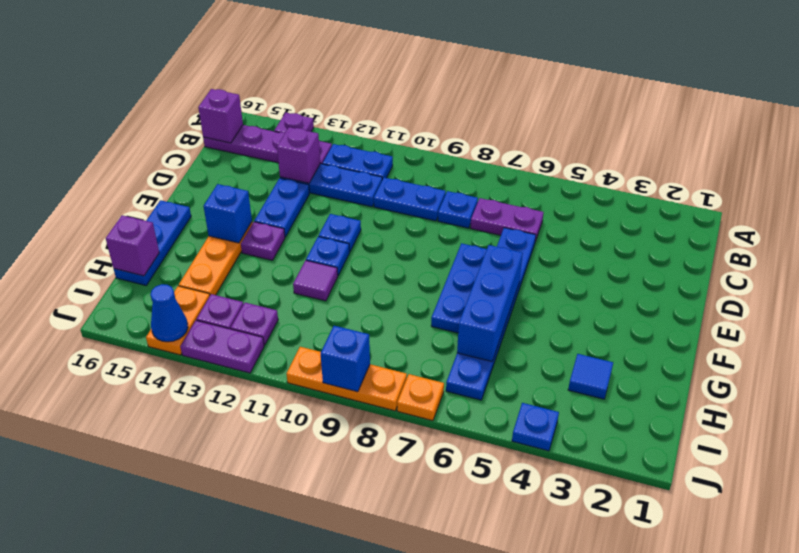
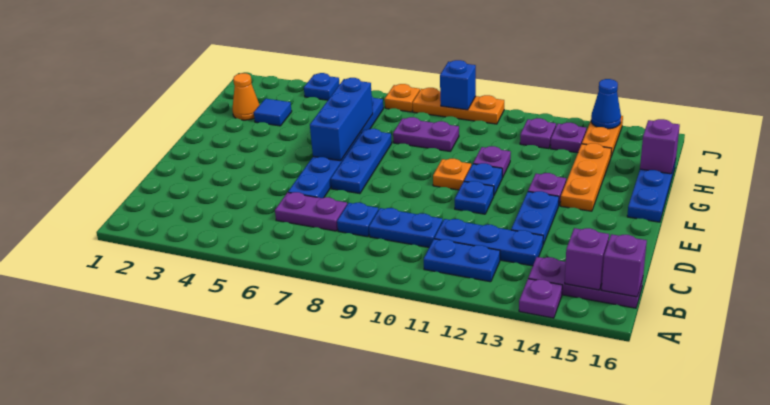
purple plate B13:B16 level 1 -> purple plate B14:B16 level 1
purple brick C13 level 2 -> purple brick B15 level 2
none -> orange plate F10 level 1
blue brick F14 level 2 -> none
purple tile G11 level 1 -> purple plate G11 level 1
none -> orange cone H2 level 1
purple plate J12:J13 level 1 -> purple plate H8:H9 level 1

